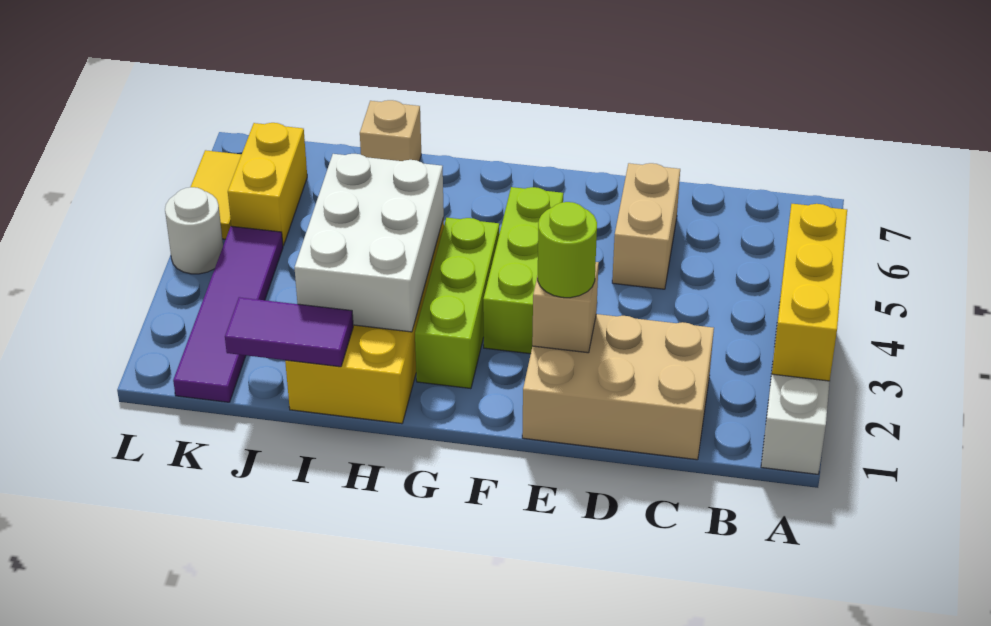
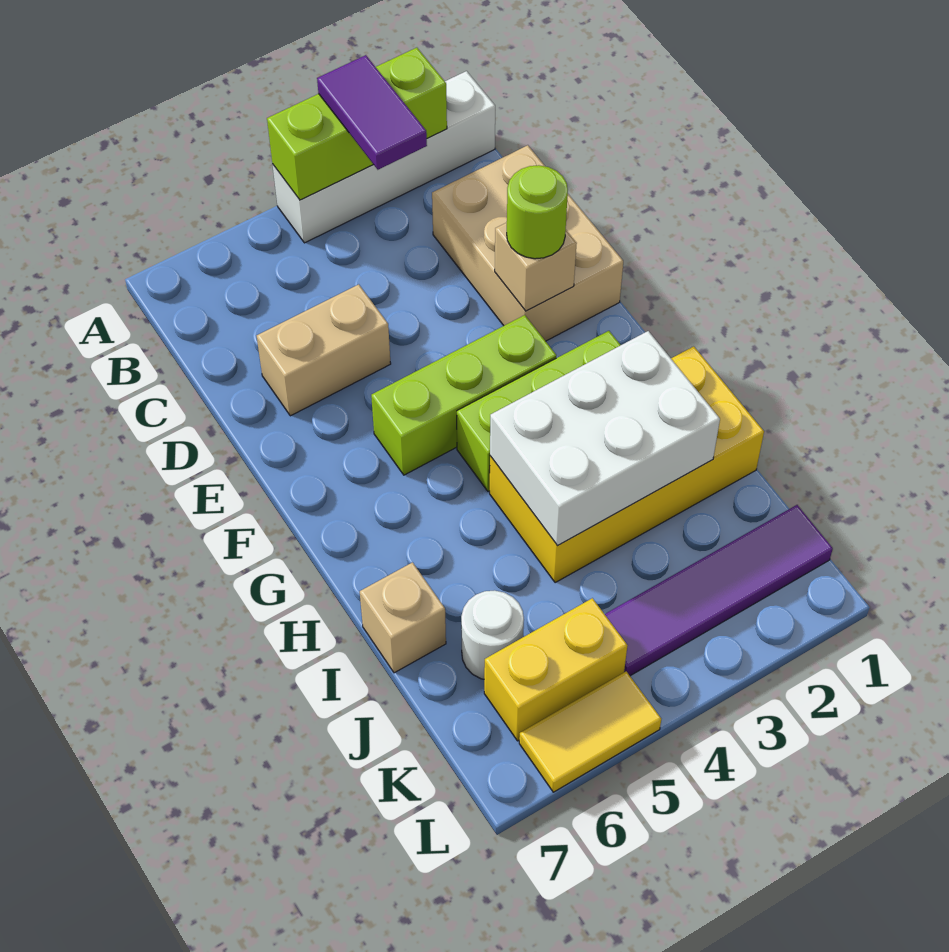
yellow brick A2:A4 level 2 -> lime brick A2:A4 level 2
purple tile I1:J1 level 2 -> purple tile A3:B3 level 3
white round brick L4 level 1 -> white round brick J6 level 1

